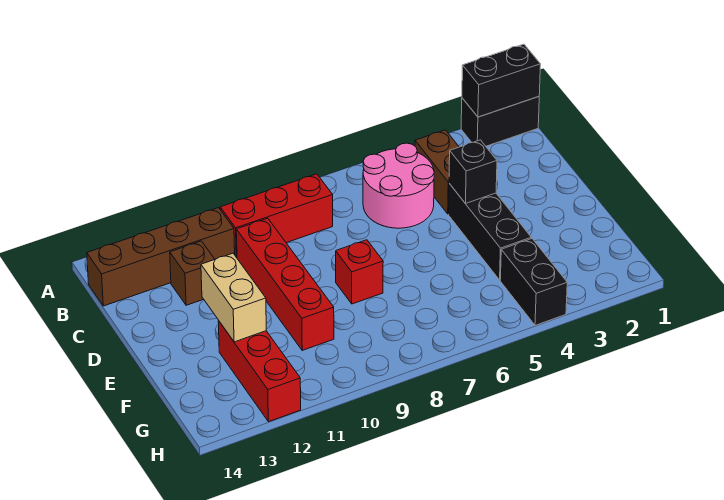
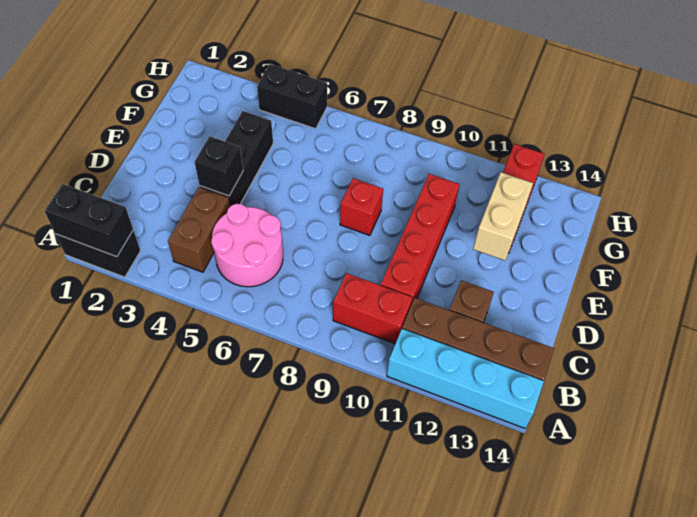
none -> cyan brick A11:A14 level 1
red brick B8:B10 level 1 -> red brick B9:B10 level 1
black brick G4:H4 level 1 -> black brick H4:H5 level 1

